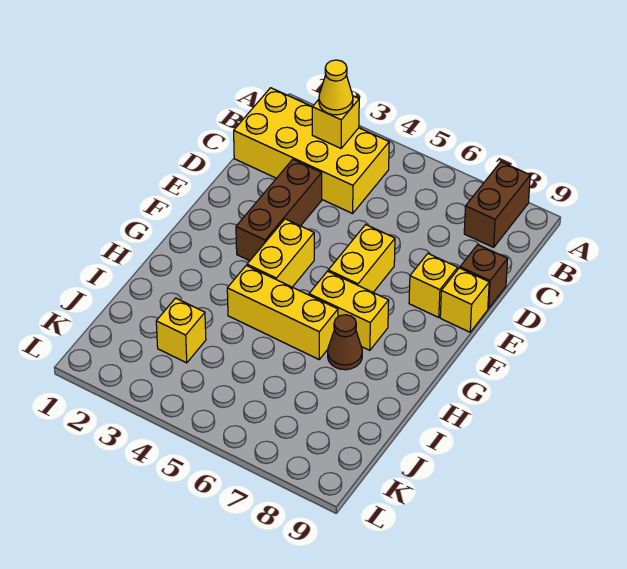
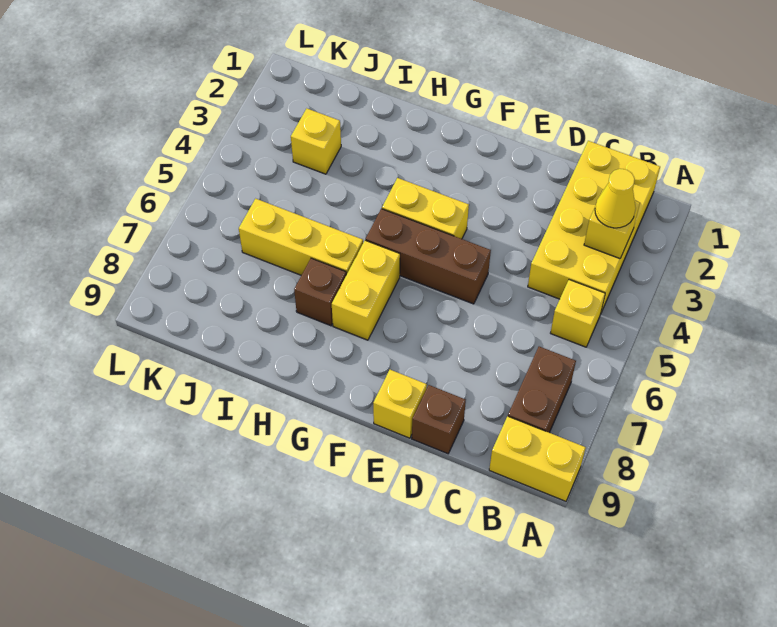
brown brick A8:B8 level 1 -> brown brick B7:B8 level 1
brown brick D3:F3 level 1 -> brown brick E5:G5 level 1
yellow brick E6:F6 level 1 -> yellow brick A9:B9 level 1
yellow brick E8 level 1 -> yellow brick B5 level 1
yellow brick H4:H6 level 1 -> yellow brick H6:J6 level 1
brown cone H7 level 1 -> brown brick H7 level 1

